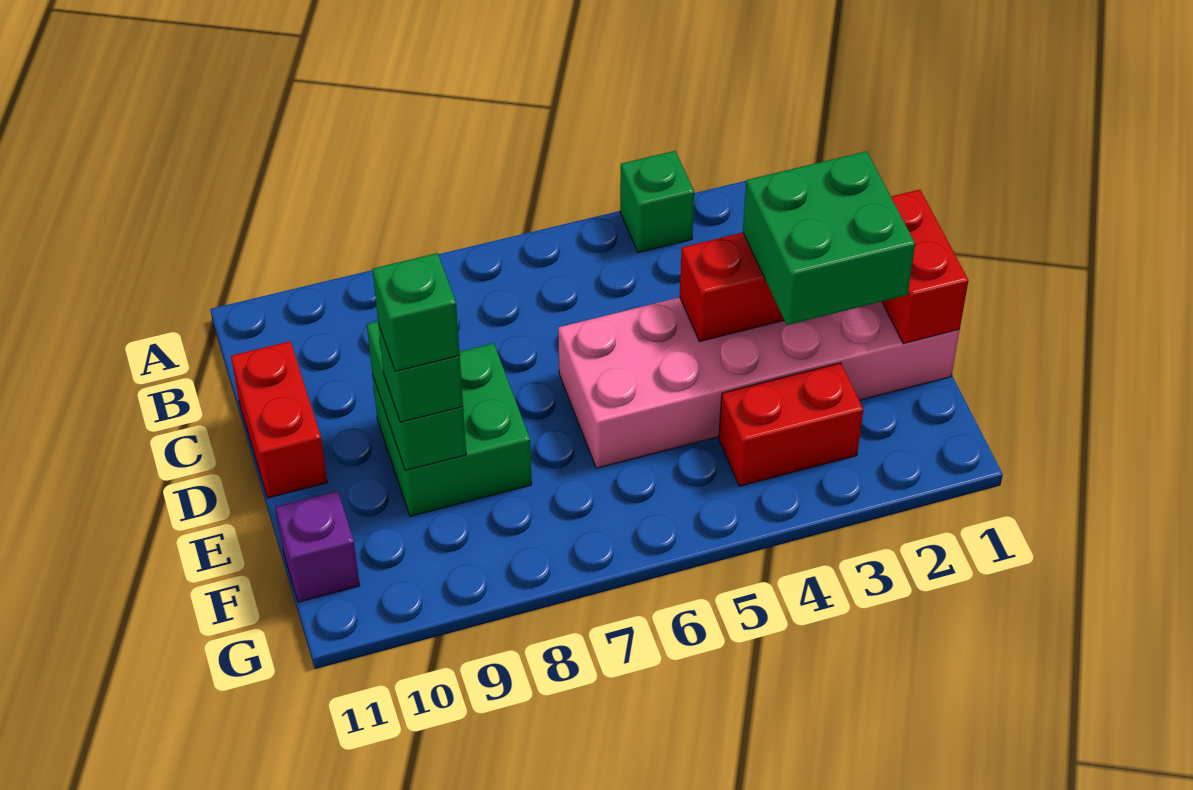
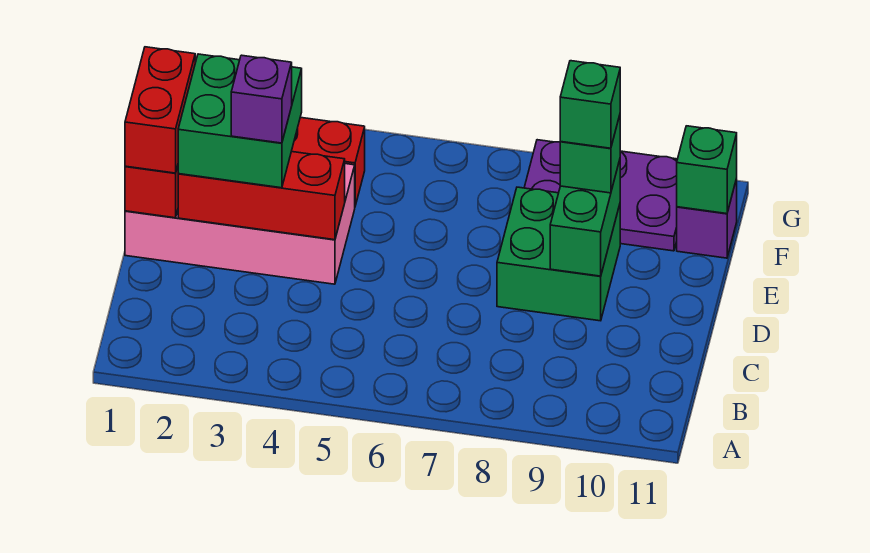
green brick A4 level 1 -> green brick F11 level 2
red brick C11:D11 level 1 -> red brick D1:E1 level 3
pink brick D1:E6 level 1 -> pink brick D1:E4 level 1
none -> purple brick D3 level 4
none -> purple plate F8:G10 level 1

